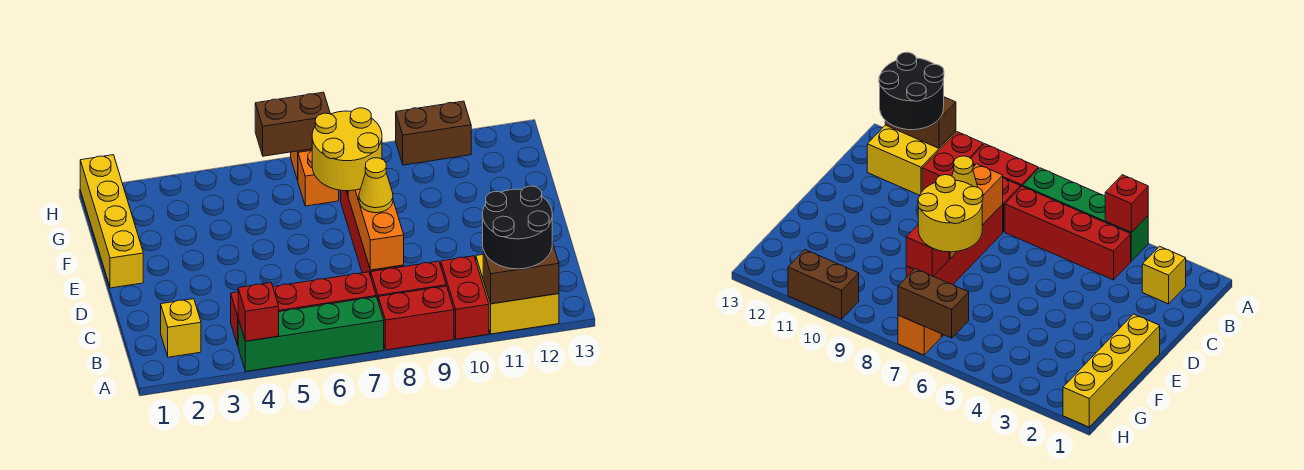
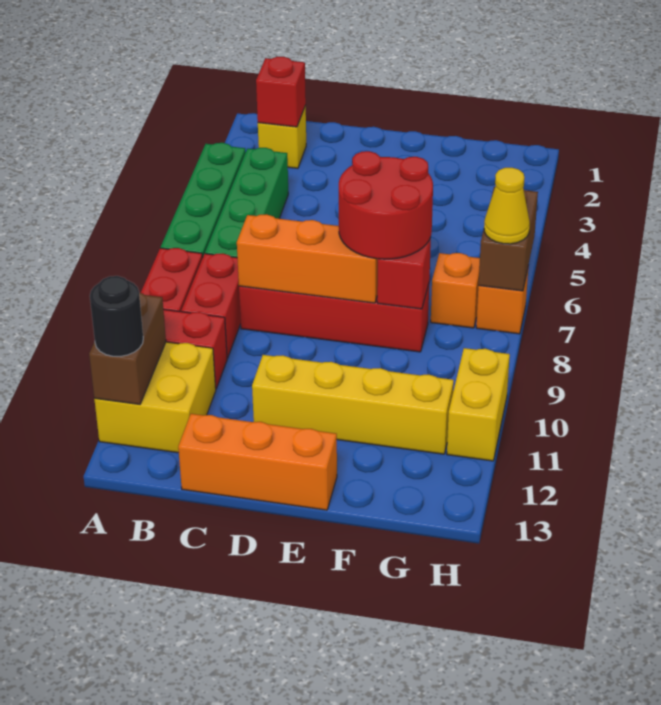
red brick A4 level 2 -> red brick B2 level 2
black round brick A11:B12 level 3 -> black round brick A12 level 3
red brick B4:B7 level 1 -> green brick B4:B7 level 1
none -> orange brick C13:E13 level 1
yellow cone D8 level 3 -> yellow cone H7 level 3
yellow brick E1:H1 level 1 -> yellow brick D11:G11 level 1
yellow round brick E7:F8 level 3 -> red round brick E7:F8 level 3
brown brick H10:H11 level 1 -> yellow brick H10:H11 level 1

